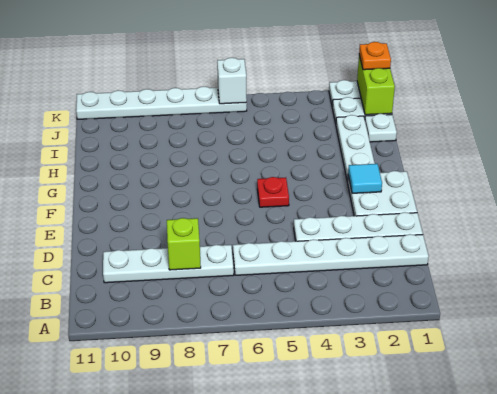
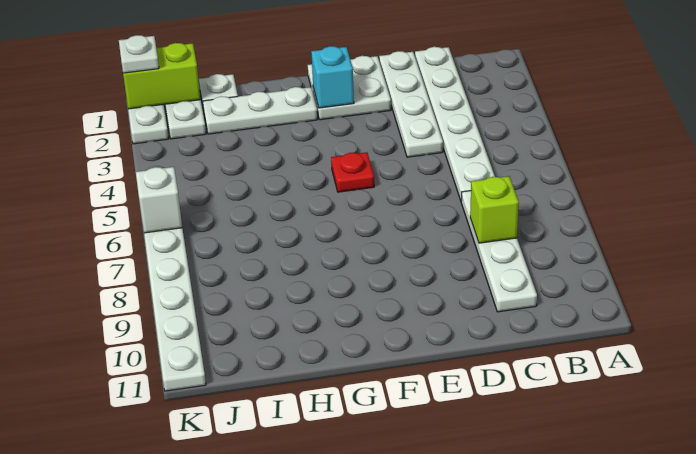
cyan tile F2 level 2 -> cyan brick F2 level 2
orange plate K1 level 3 -> white plate K1 level 3

